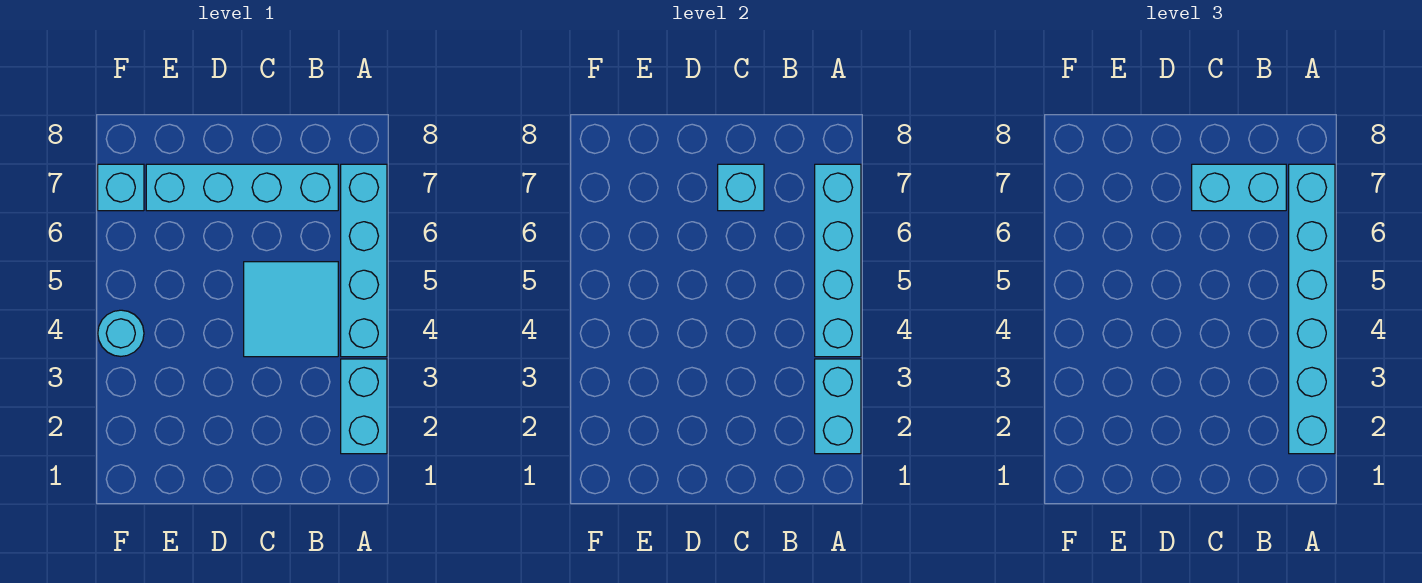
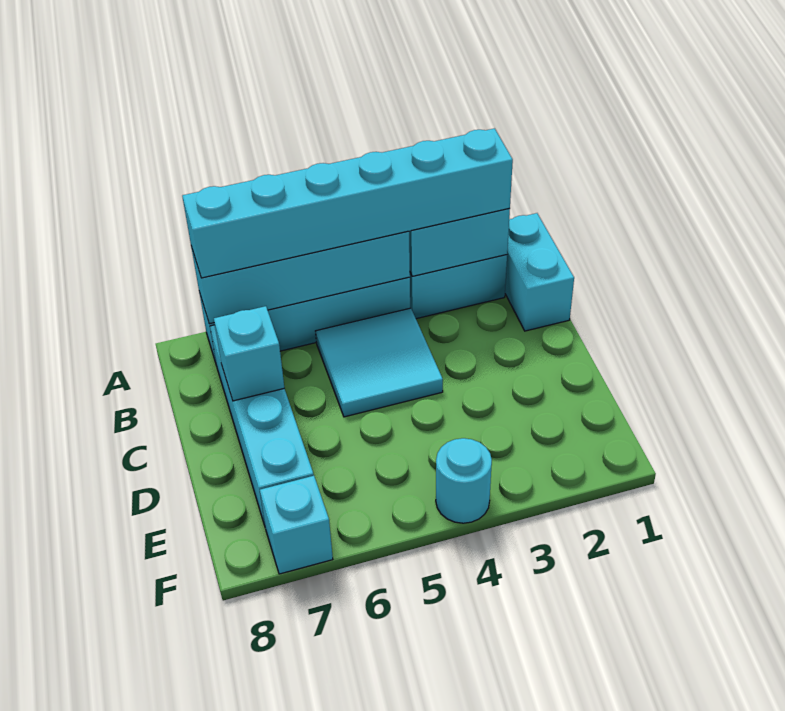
cyan brick B7:C7 level 3 -> cyan brick A1:B1 level 1

